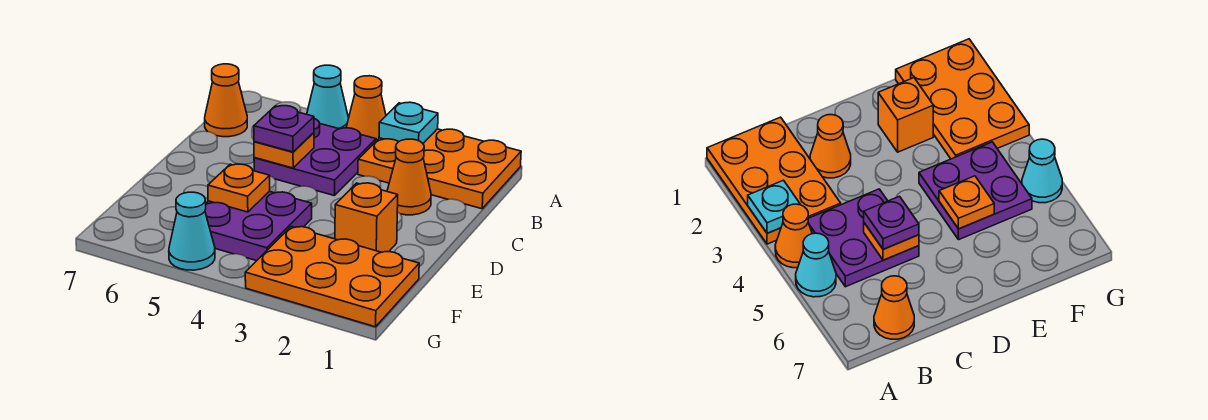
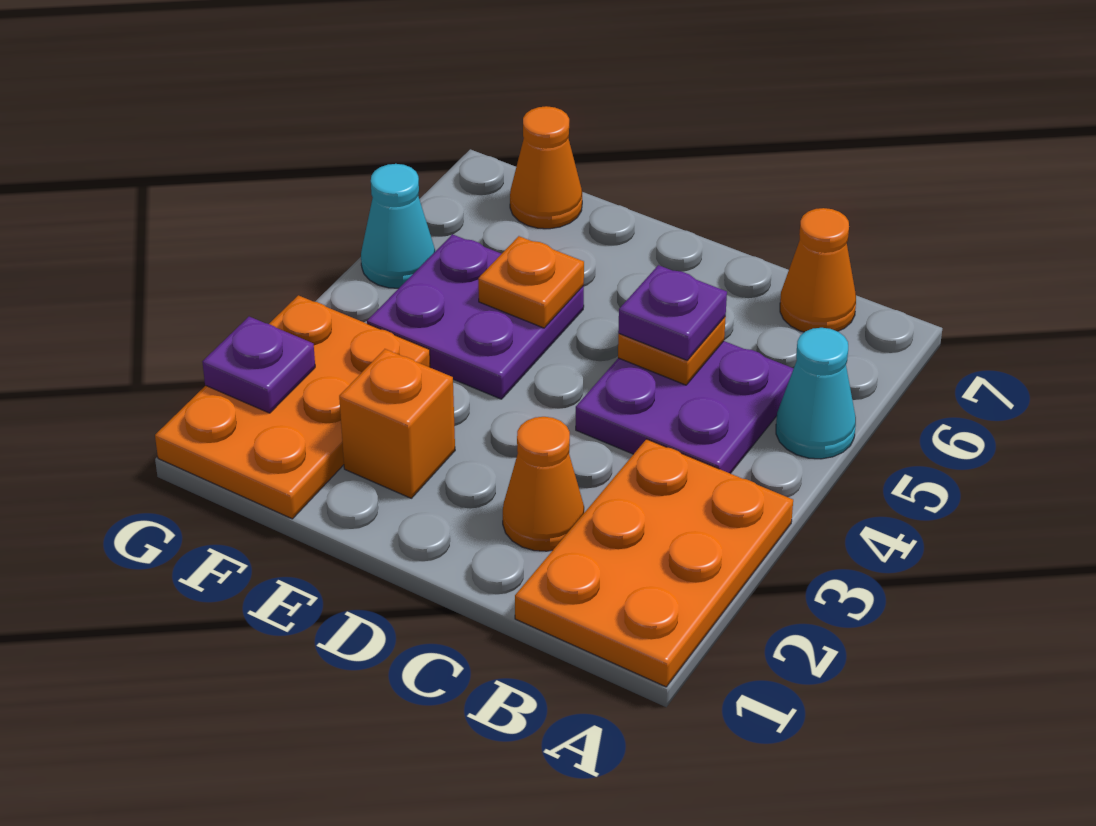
cyan plate A3 level 2 -> none
orange cone A4 level 1 -> orange cone F7 level 1
none -> purple plate G2 level 2

